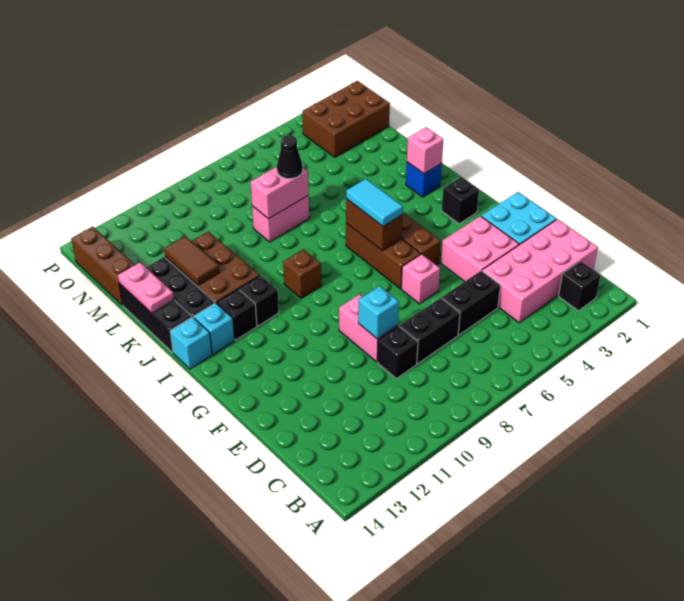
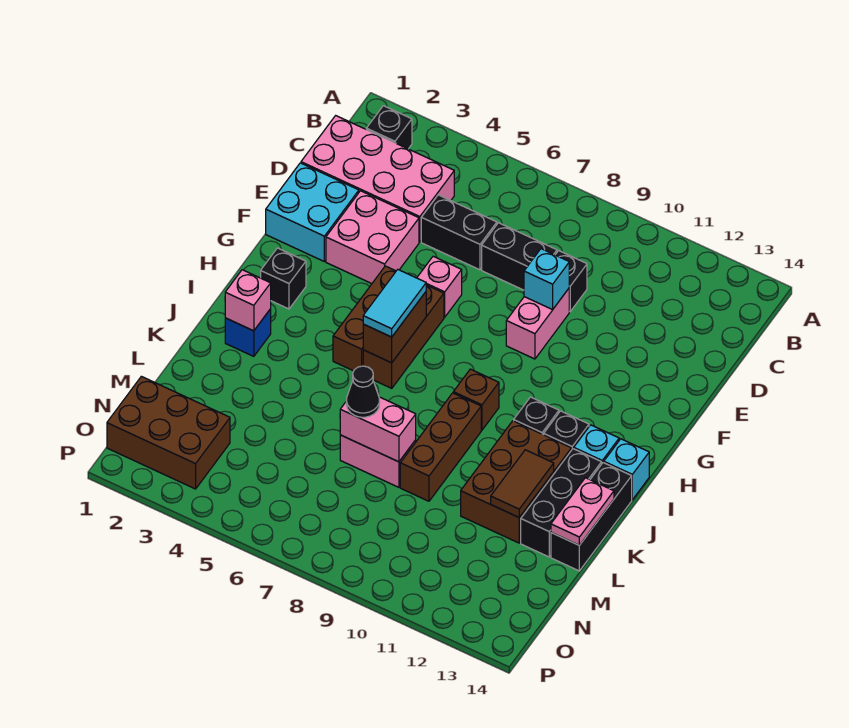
brown brick M14:O14 level 1 -> brown brick J9:L9 level 1

